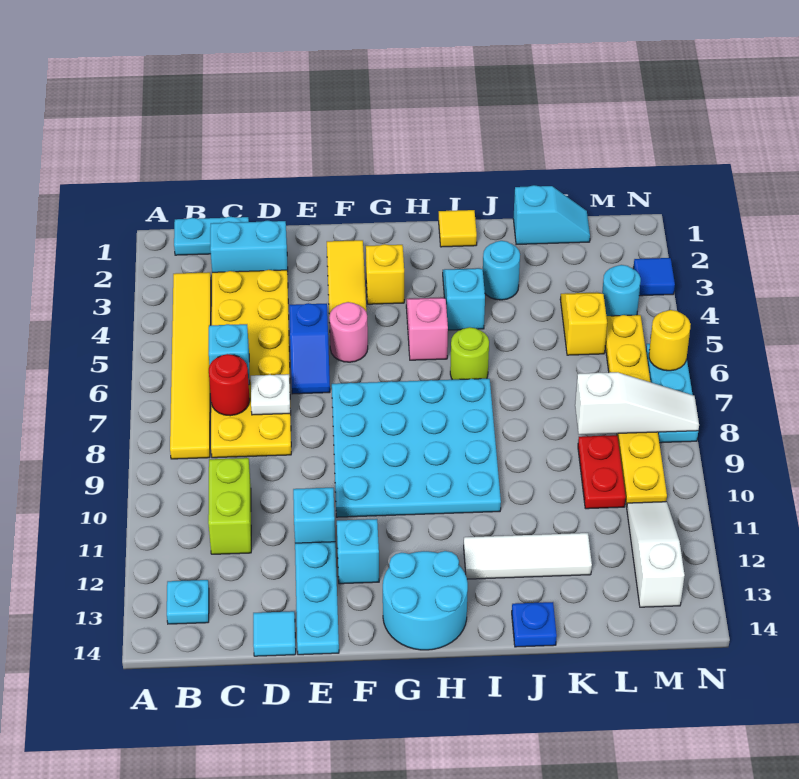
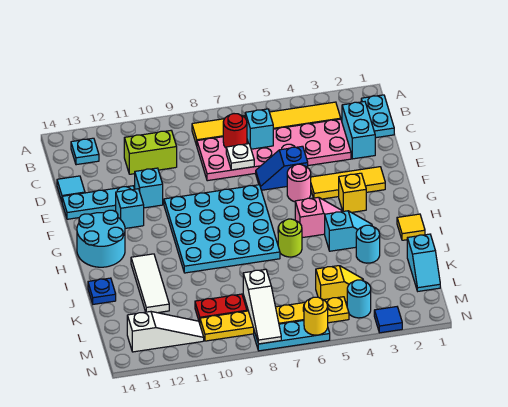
yellow plate C3:D8 level 1 -> pink plate C3:D8 level 1

